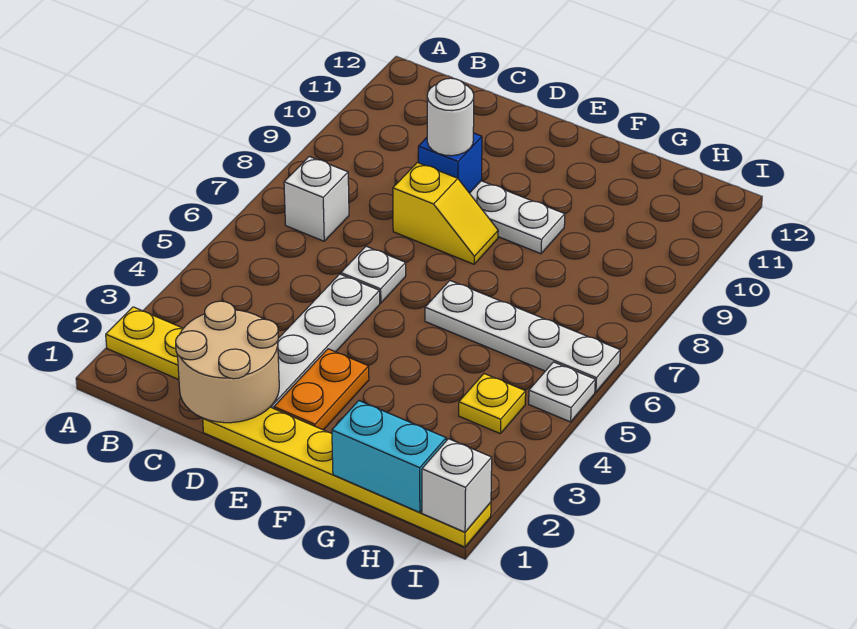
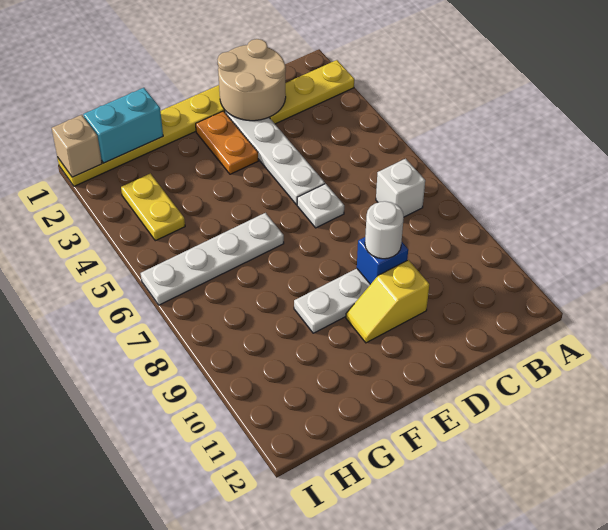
yellow slope D8:E8 level 1 top D -> yellow slope D10:E10 level 1 top D
yellow plate H4 level 1 -> yellow plate H3:H4 level 1
white brick I1 level 2 -> tan brick I1 level 2
white plate I5 level 1 -> none

